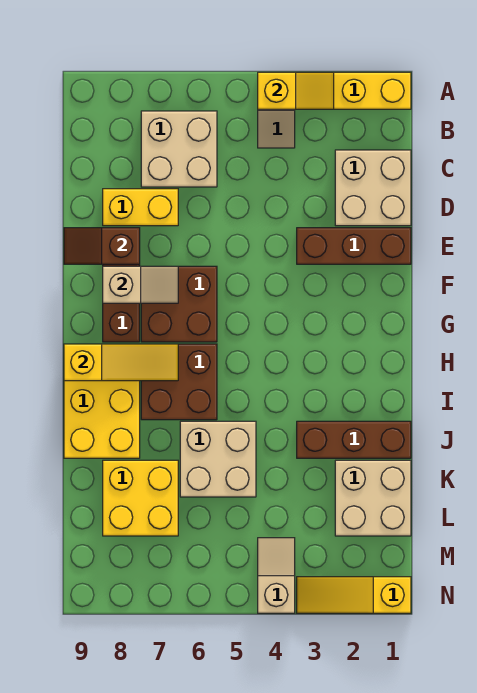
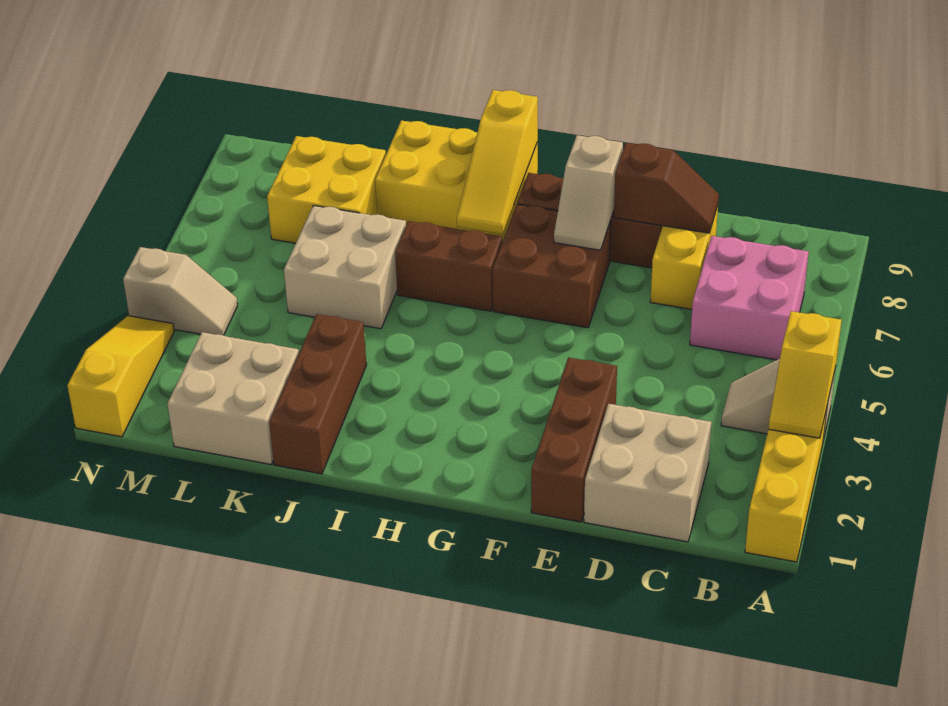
tan brick B6:C7 level 1 -> pink brick B6:C7 level 1
brown slope E8:E9 level 2 top 8 -> brown slope D8:E8 level 2 top E
brown brick H6:I7 level 1 -> brown brick H6:I6 level 1

